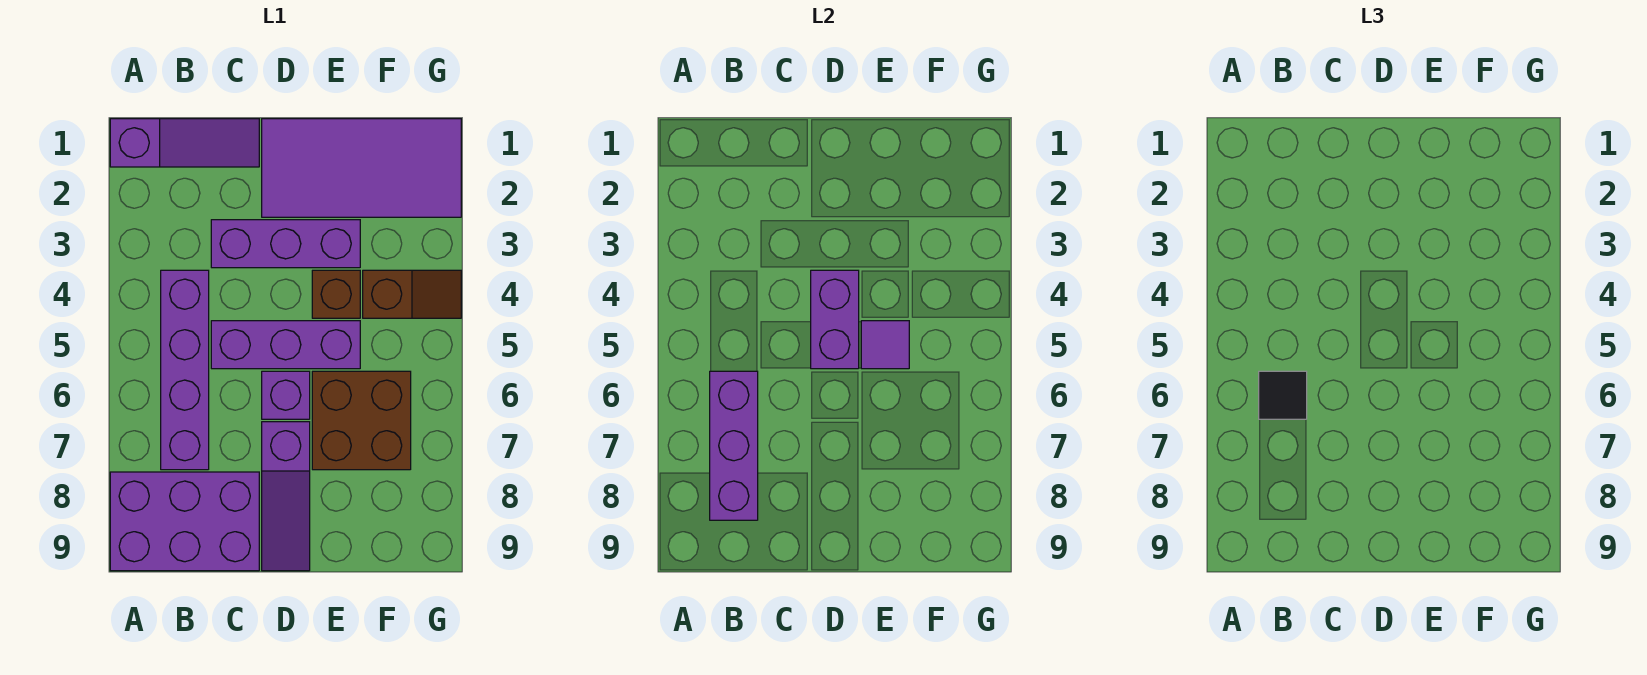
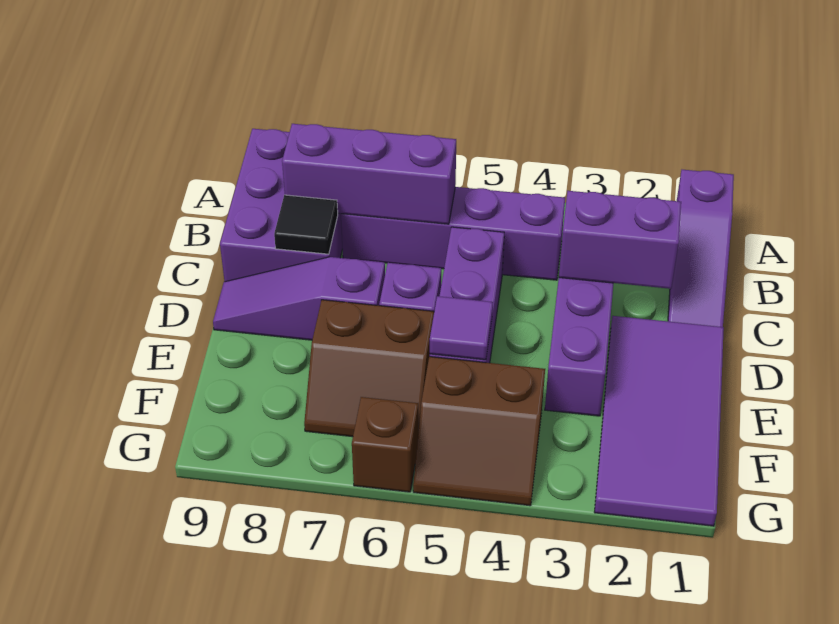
black tile B6 level 3 -> black tile C8 level 2
purple brick D4:D5 level 2 -> purple brick C2:C3 level 2
brown brick E4 level 1 -> brown brick G6 level 1
brown brick E6:F7 level 1 -> brown slope E6:F7 level 1 top E
brown slope F4:G4 level 1 top F -> brown slope F4:G5 level 1 top F

